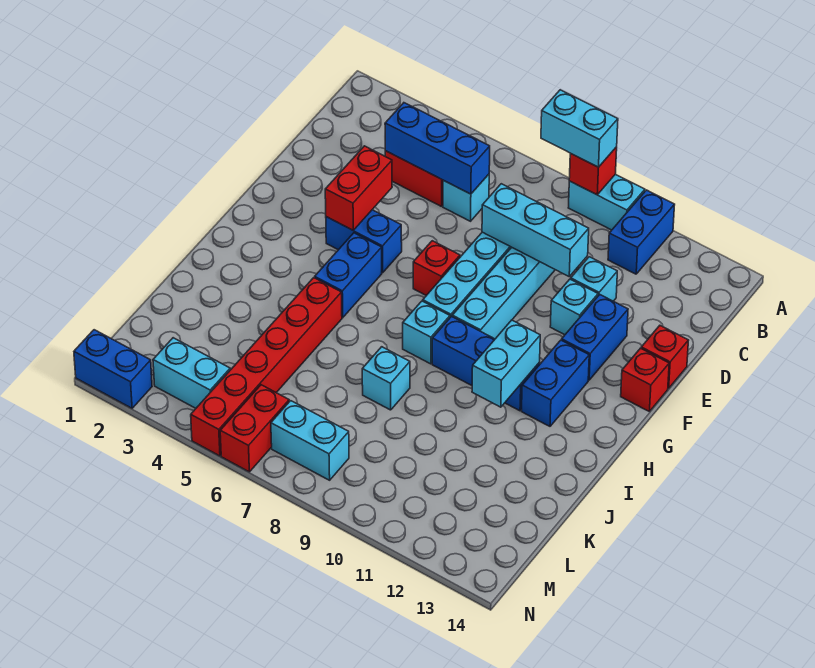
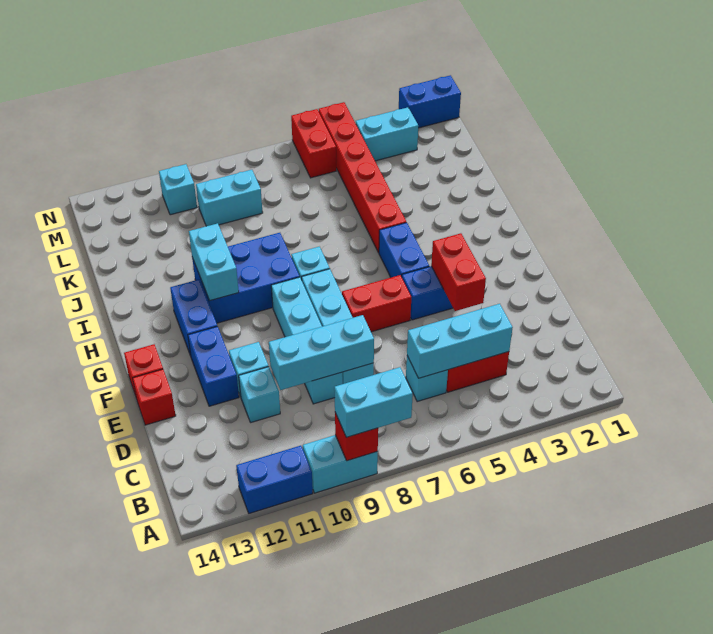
blue brick A11:B11 level 1 -> blue brick A11:A12 level 1
blue brick C4:C6 level 2 -> cyan brick C4:C6 level 2
red brick F7 level 1 -> red brick F6:F7 level 1
blue brick H9:H11 level 1 -> blue brick H9:I11 level 1
cyan brick J8 level 1 -> cyan brick M11 level 1
cyan brick M7:M8 level 1 -> cyan brick L9:L10 level 1

